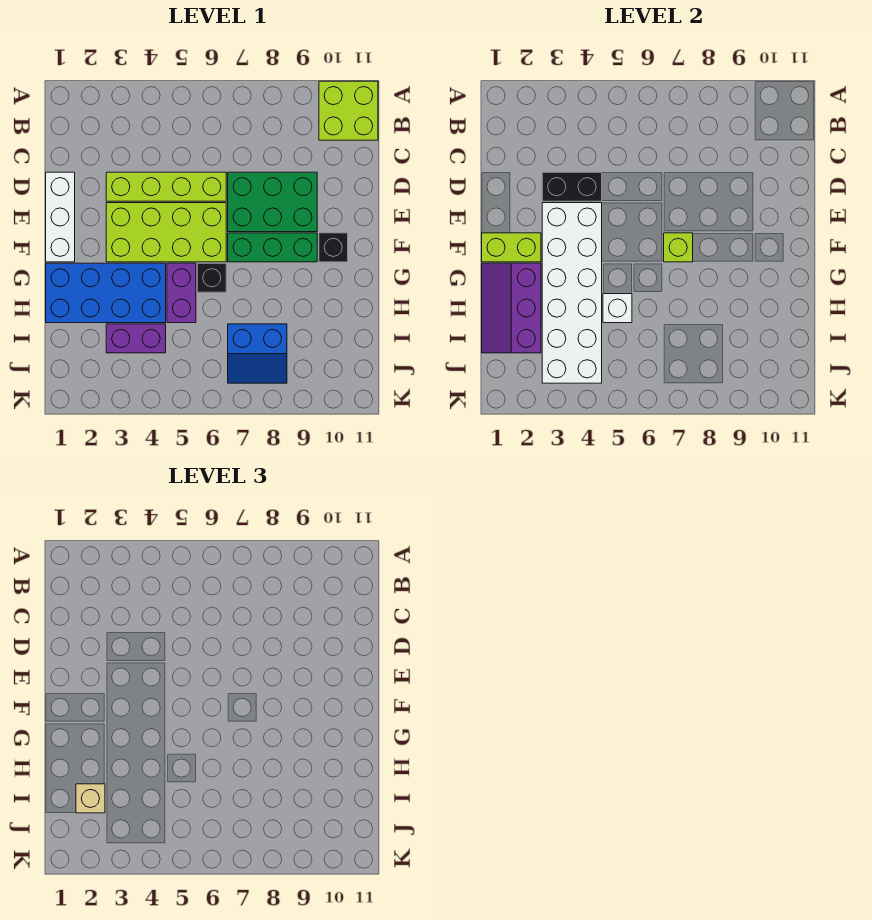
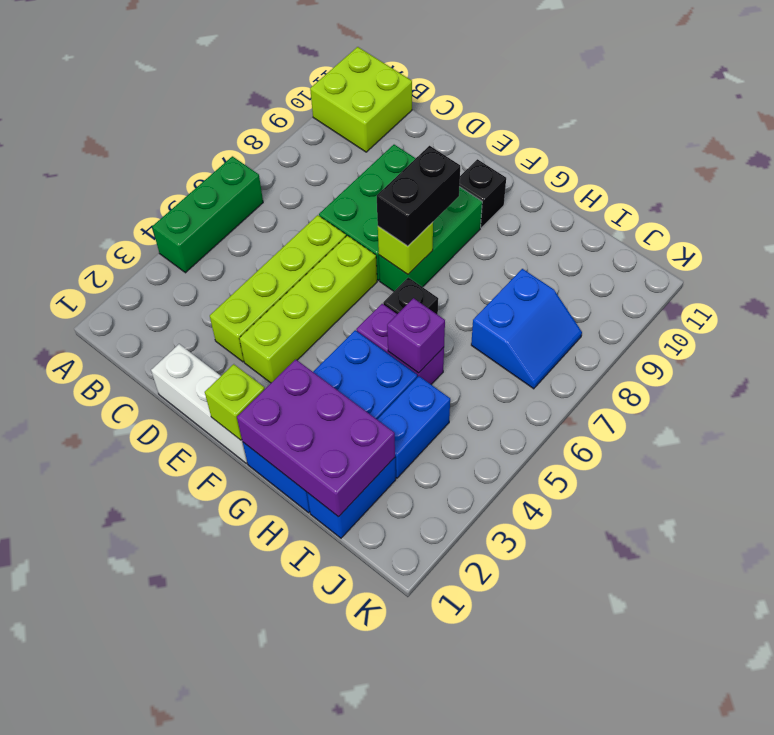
none -> green brick A4:A6 level 1
black brick D3:D4 level 2 -> black brick F7:F8 level 3
lime brick E3:F6 level 1 -> lime brick E3:E6 level 1
white brick E3:J4 level 2 -> none
lime brick F1:F2 level 2 -> lime brick F1 level 2
purple slope G1:I2 level 2 top 2 -> purple brick G1:I2 level 2
white brick H5 level 2 -> purple brick H5 level 2
none -> blue brick I1:I2 level 1
tan brick I2 level 3 -> none
purple brick I3:I4 level 1 -> blue brick I3:I4 level 1

